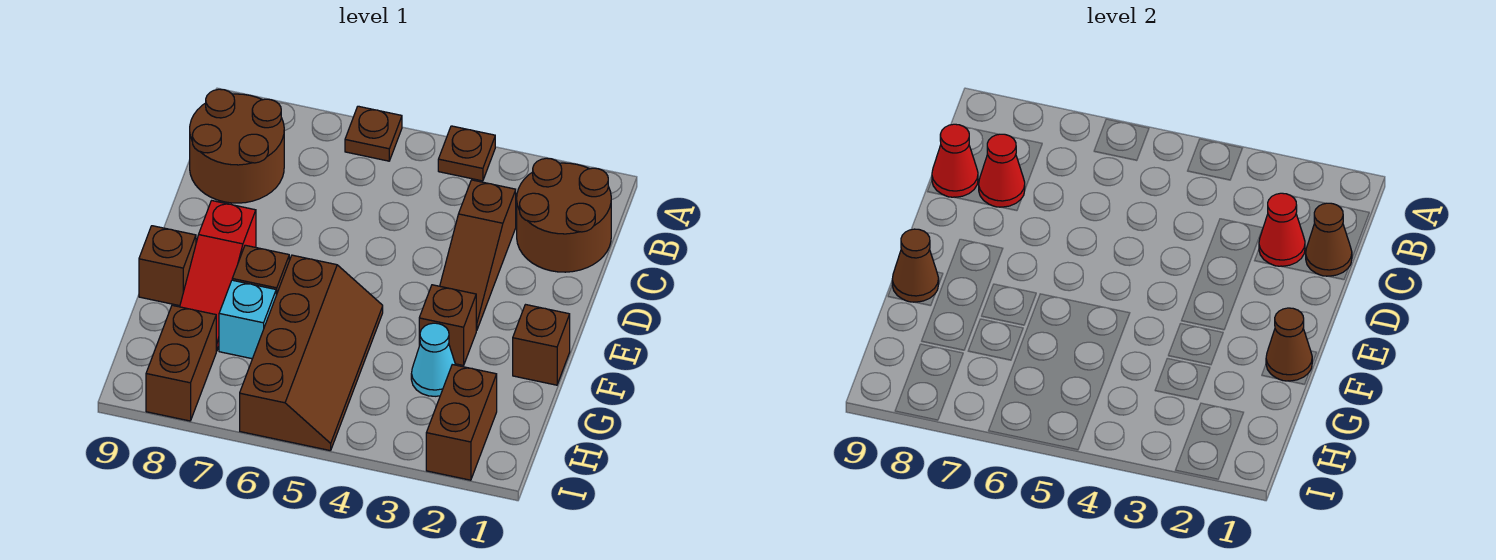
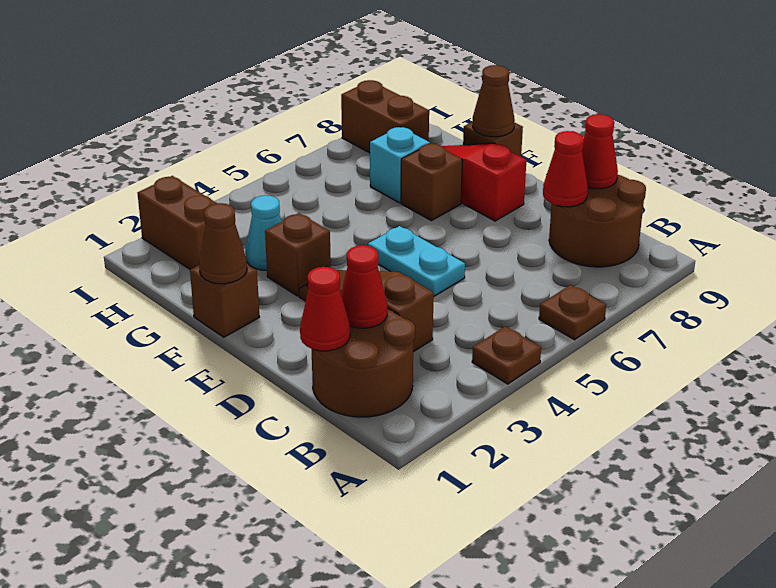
brown cone C1 level 2 -> red cone C1 level 2
none -> cyan plate D5:E5 level 1
brown slope F5:I6 level 1 top 6 -> none

